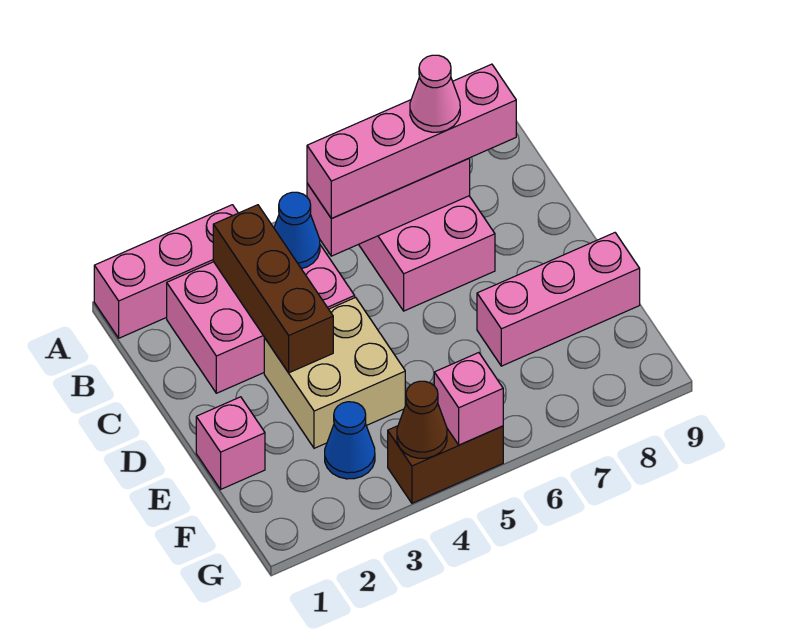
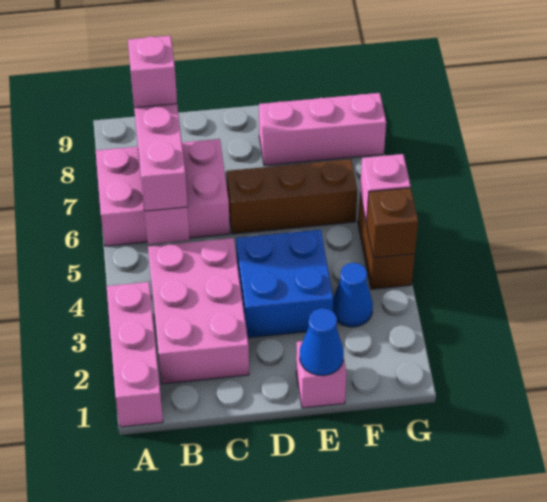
brown brick B3:D3 level 2 -> brown brick D6:F6 level 1
blue cone B4 level 2 -> blue cone E1 level 2
pink cone B7 level 4 -> pink brick B7 level 4
tan brick D3:E4 level 1 -> blue brick D3:E4 level 1
pink brick E7:E9 level 1 -> pink brick E8:G8 level 1
brown cone G4 level 2 -> brown brick G4 level 2

